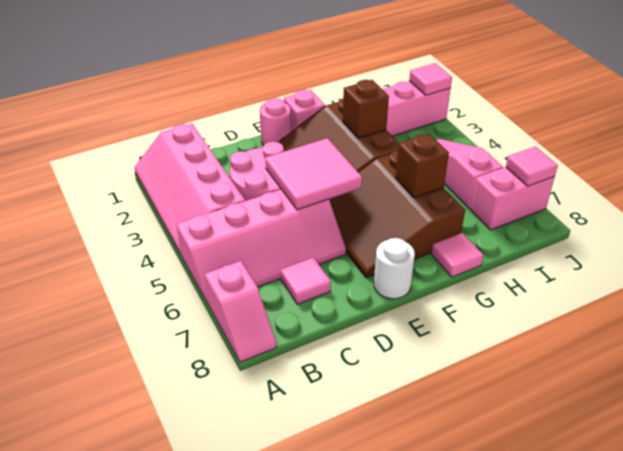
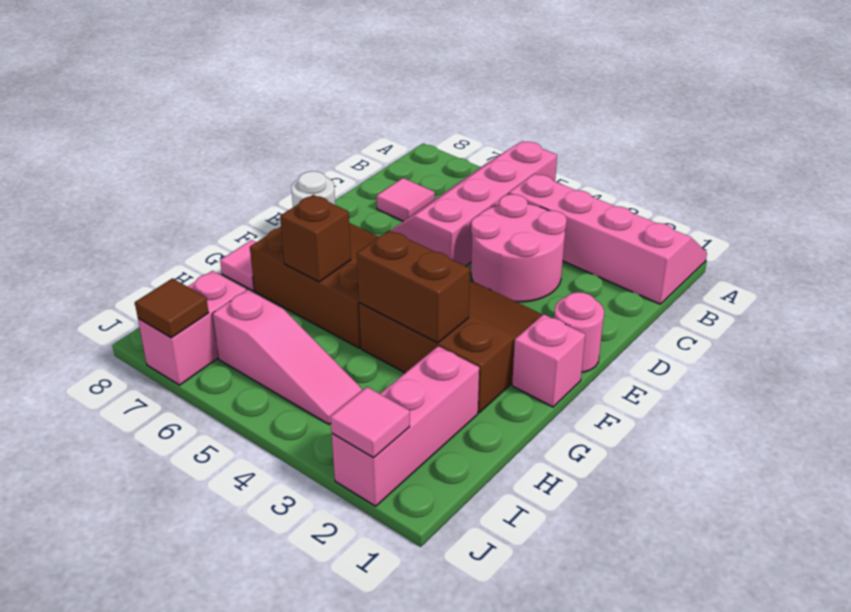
pink slope A7:A8 level 1 top 7 -> none
pink tile D4:E5 level 2 -> none
brown brick G3 level 2 -> brown brick G3:G4 level 2
pink tile J7 level 2 -> brown tile J7 level 2

